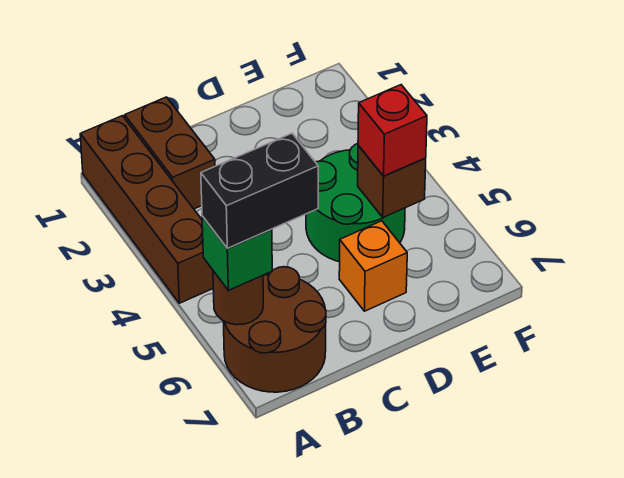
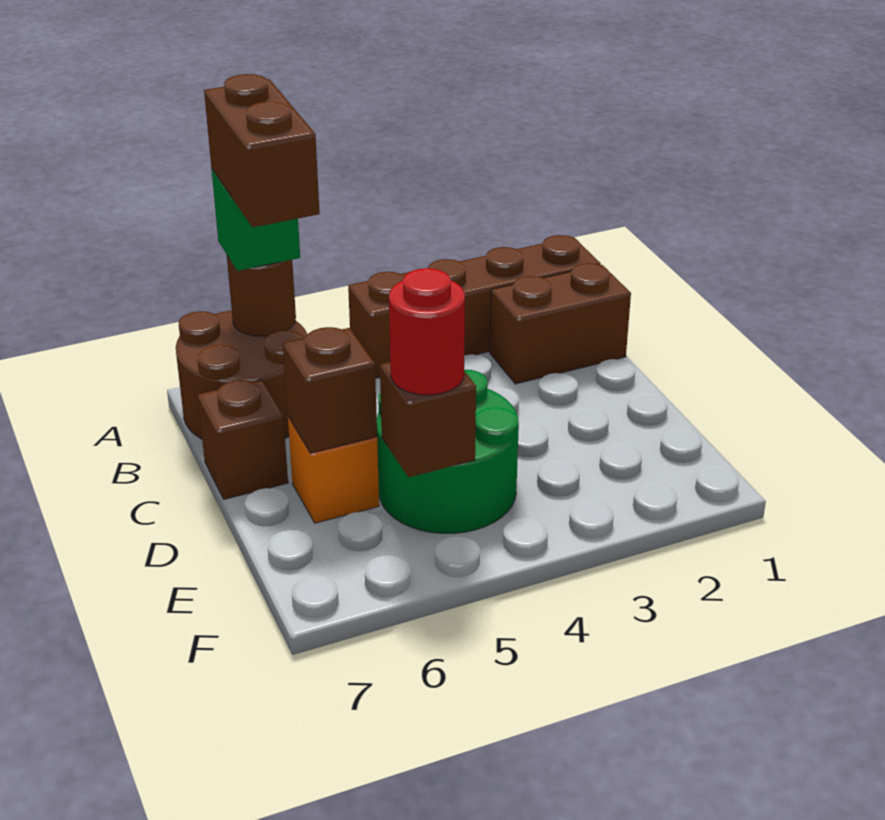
black brick A6:B6 level 4 -> brown brick A6:B6 level 4
none -> brown brick C7 level 1
none -> brown brick D6 level 2
red brick E5 level 3 -> red round brick E5 level 3

